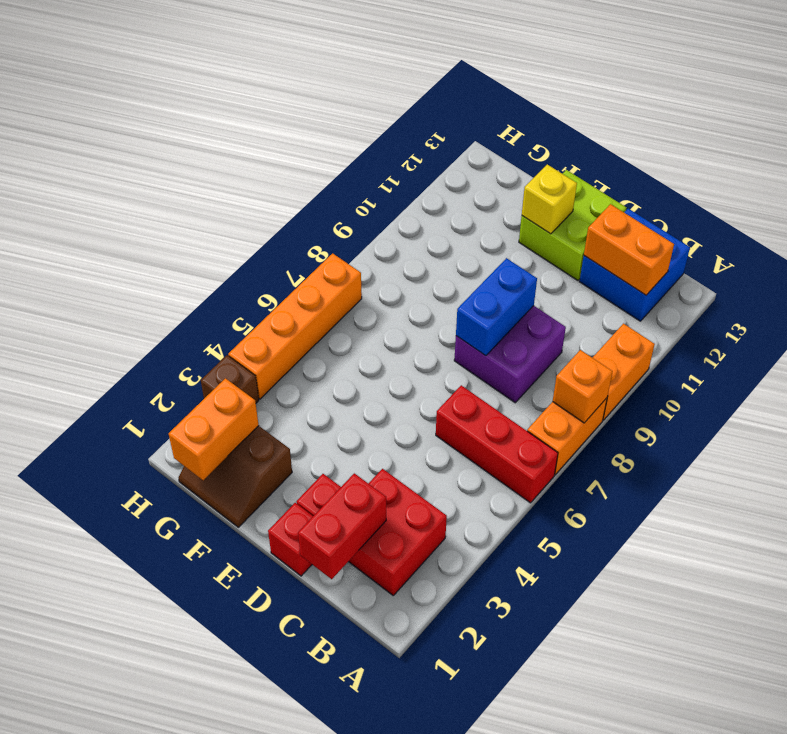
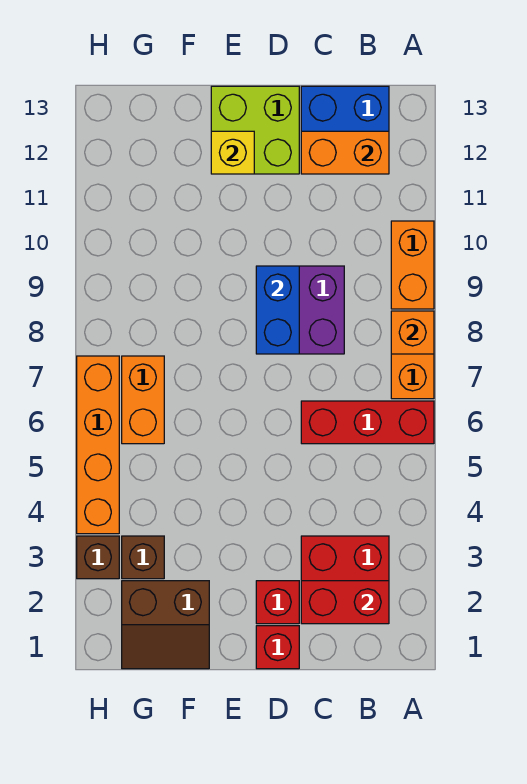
red brick C1:C2 level 2 -> red brick B2:C2 level 2
orange brick G1:G2 level 2 -> orange brick G6:G7 level 1
none -> brown brick G3 level 1

